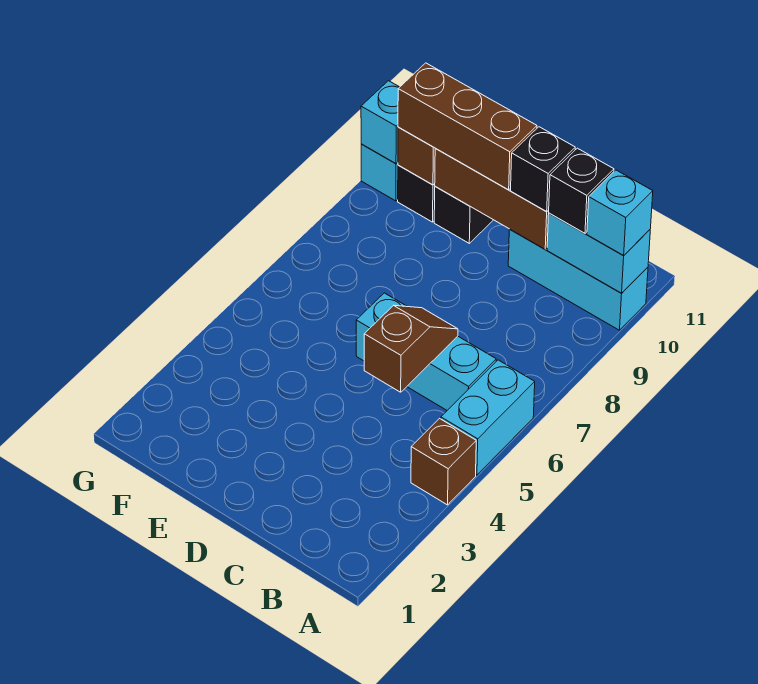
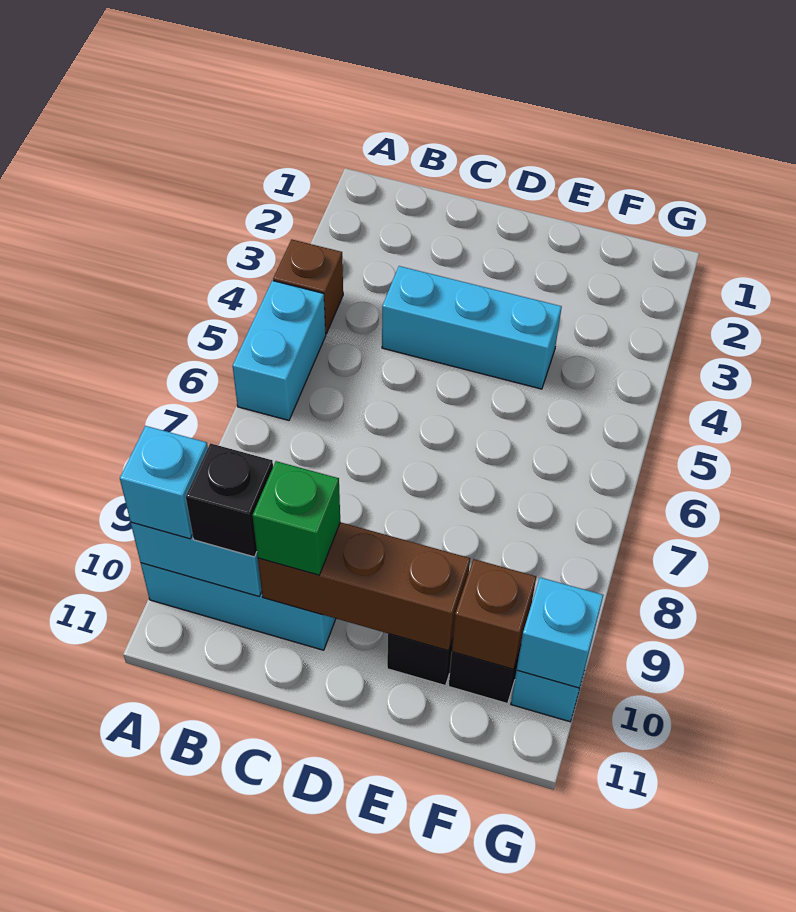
cyan brick B6:D6 level 1 -> cyan brick C4:E4 level 1
brown slope C5:C6 level 2 top 5 -> none
black brick C10 level 3 -> green brick C10 level 3
brown brick D10:F10 level 3 -> none

